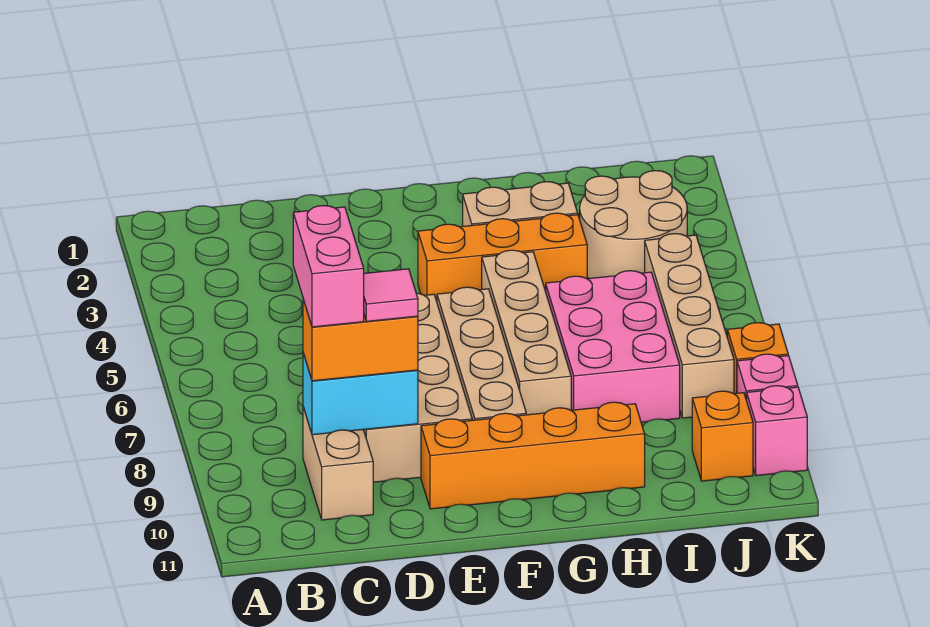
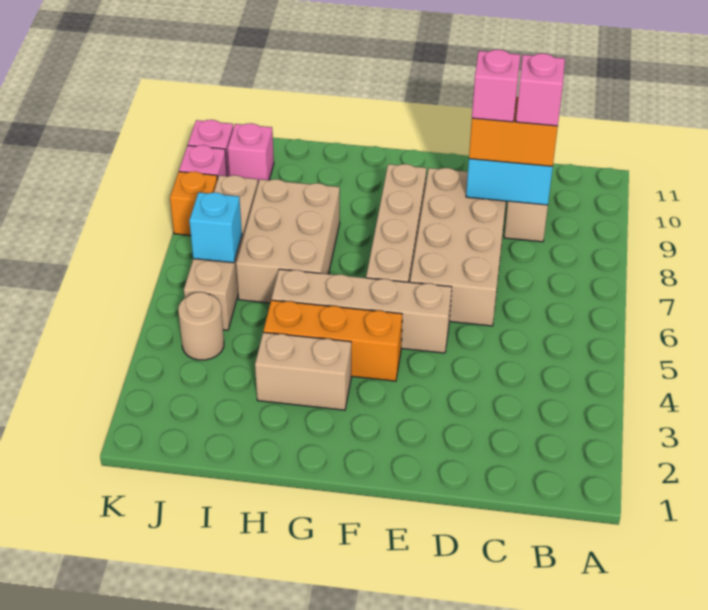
pink brick C8:C9 level 4 -> pink brick C9 level 4
pink tile D9 level 4 -> pink brick D9 level 4
orange brick E10:H10 level 1 -> none
tan brick G5:G8 level 1 -> tan brick E5:H5 level 1
pink brick H6:I8 level 1 -> tan brick H6:I8 level 1
tan round brick I3:J4 level 1 -> tan round brick J4 level 1
none -> cyan brick J6 level 2
orange brick J10 level 1 -> pink brick J10 level 1

